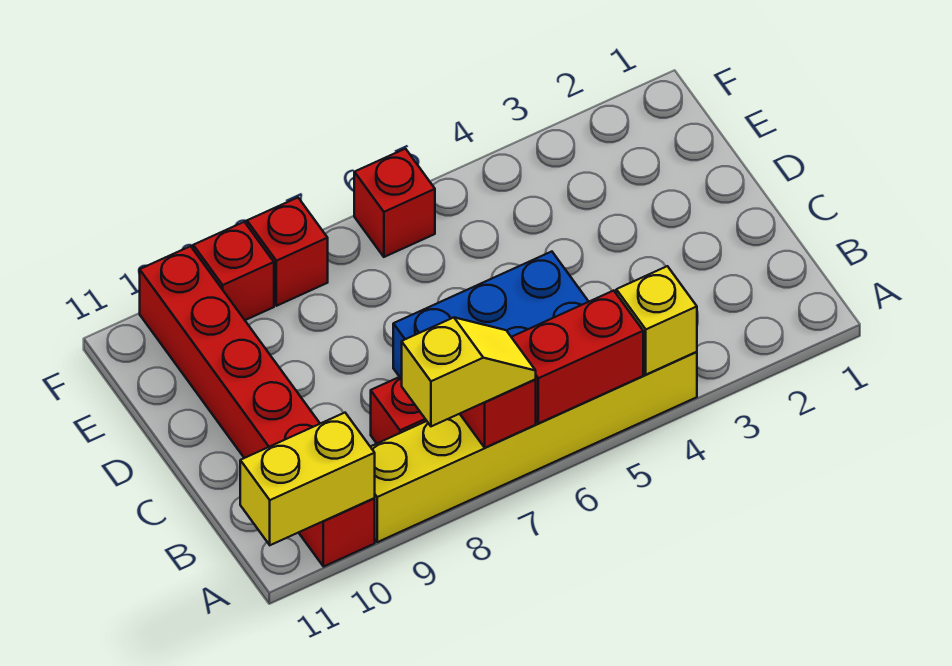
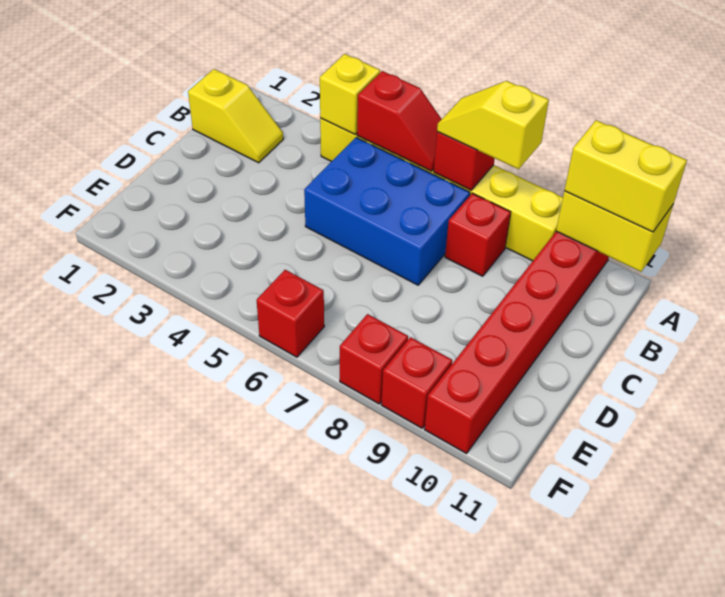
red brick A5:A6 level 2 -> red slope A5:A6 level 2 top 5
none -> yellow brick A10:A11 level 3
none -> yellow slope B1:B2 level 1 top 1

